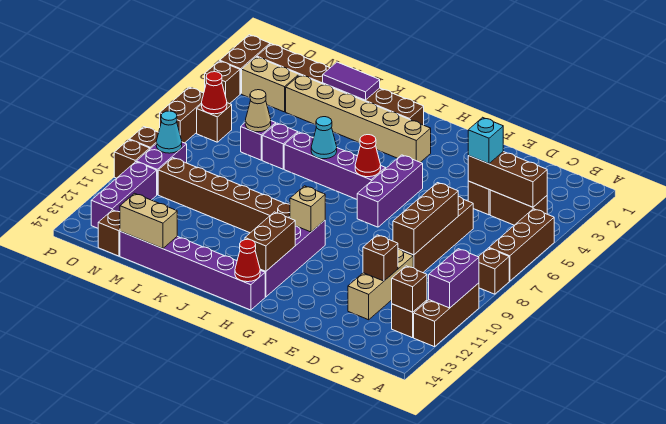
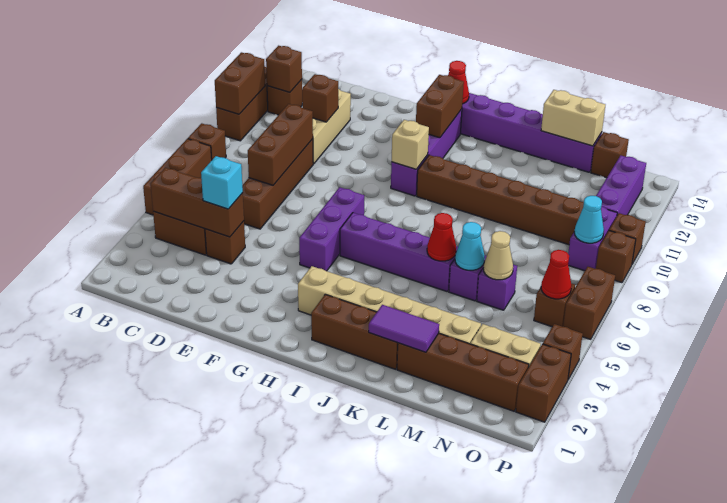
purple brick A10:A11 level 2 -> brown brick A10:A11 level 2
red cone H6 level 2 -> red cone K6 level 2
cyan cone J6 level 2 -> cyan cone L6 level 2

